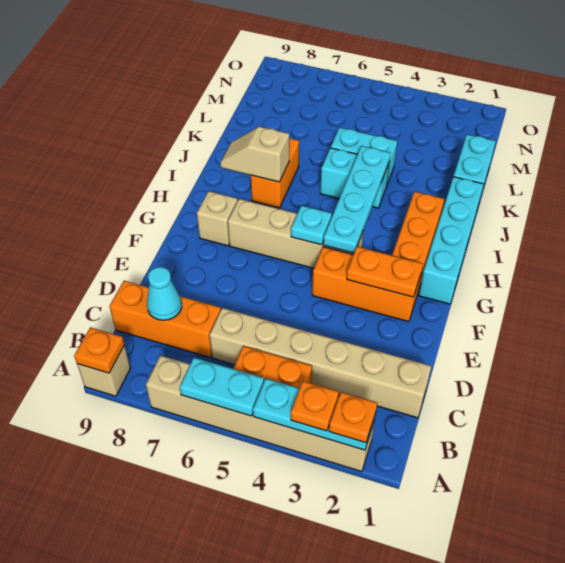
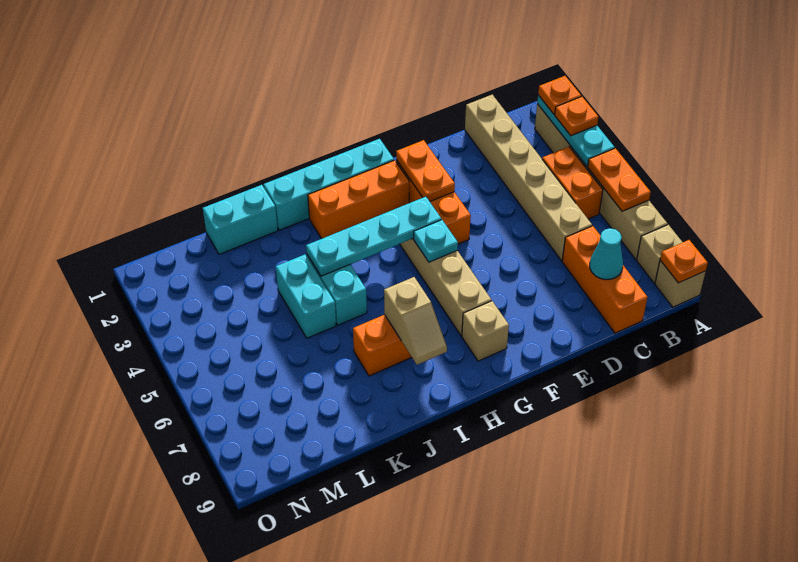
cyan plate A5:A6 level 2 -> orange plate A5:A6 level 2
none -> tan brick A8 level 1

